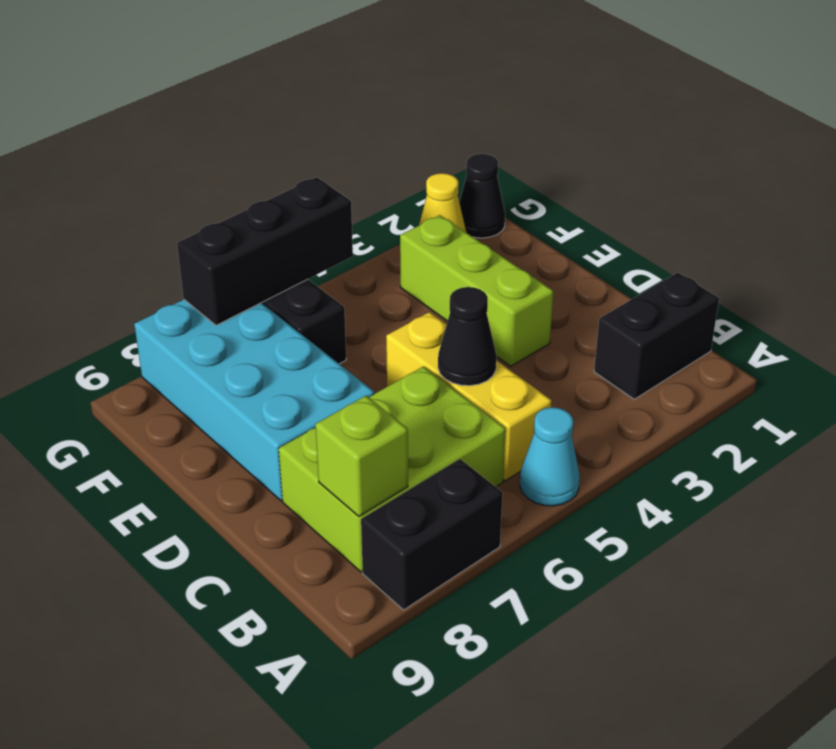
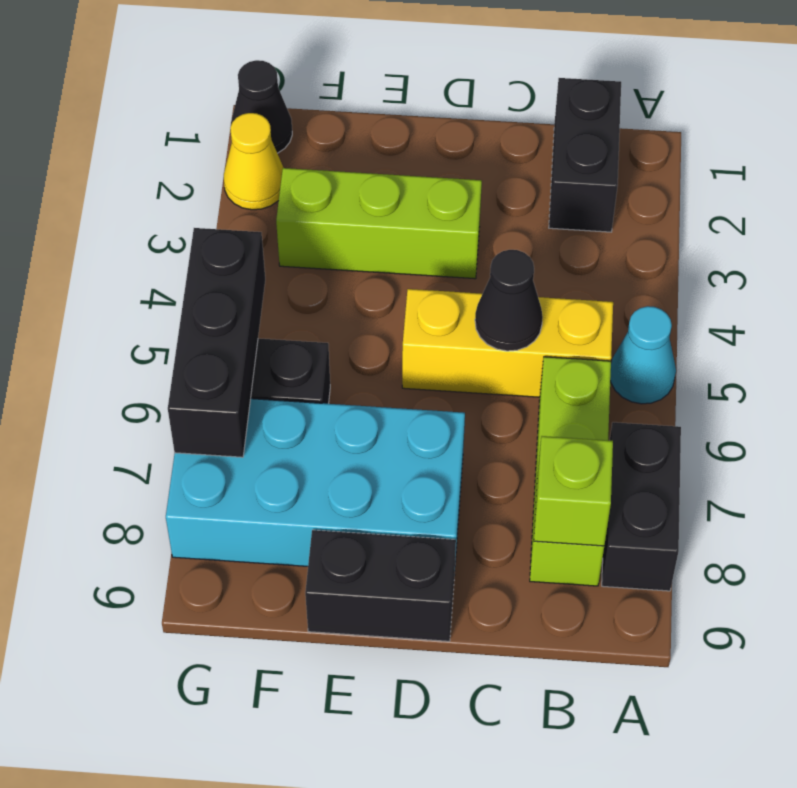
lime brick B6:C8 level 1 -> lime brick B6:B8 level 1
none -> black brick D9:E9 level 1

